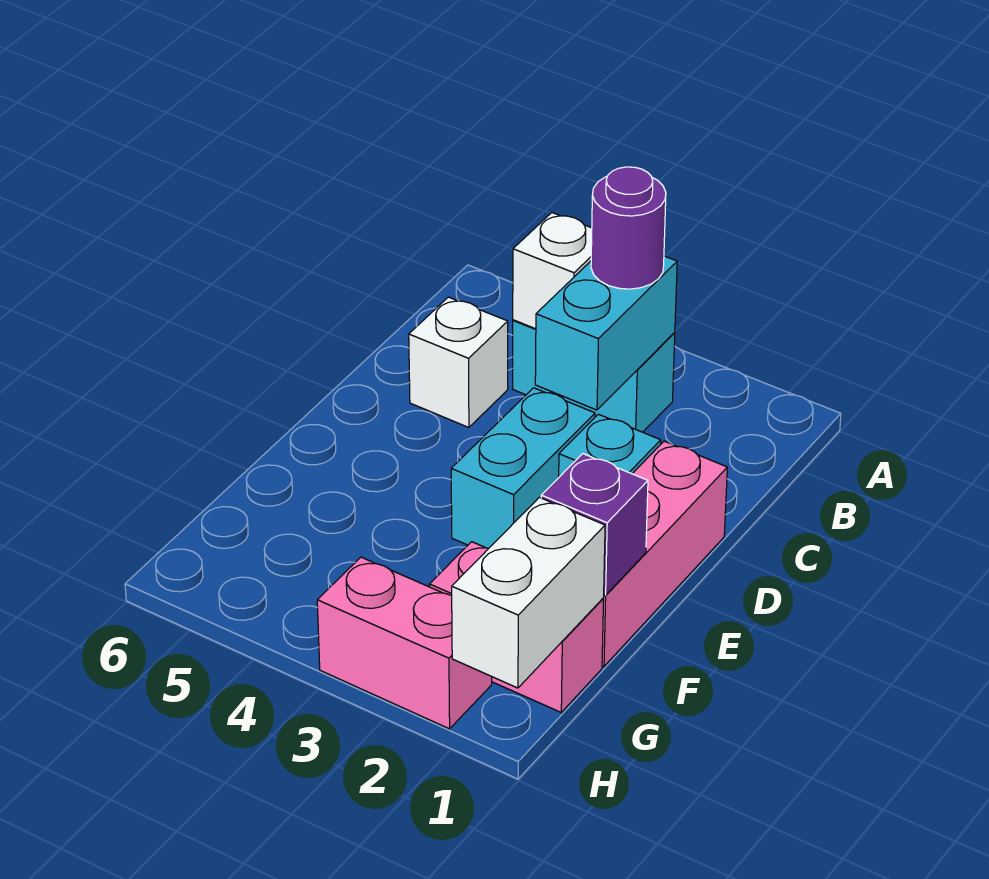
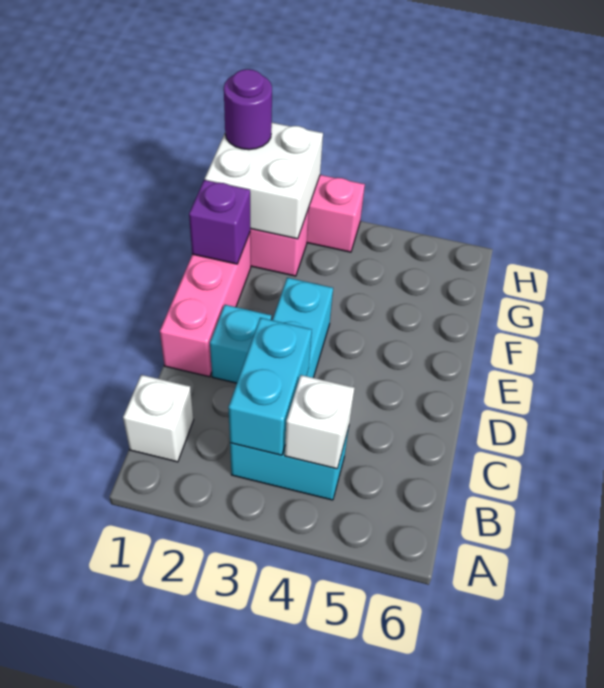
purple round brick B3 level 3 -> purple round brick H1 level 3
white brick C5 level 1 -> white brick B1 level 1
white brick G1:H1 level 2 -> white brick G1:H2 level 2

